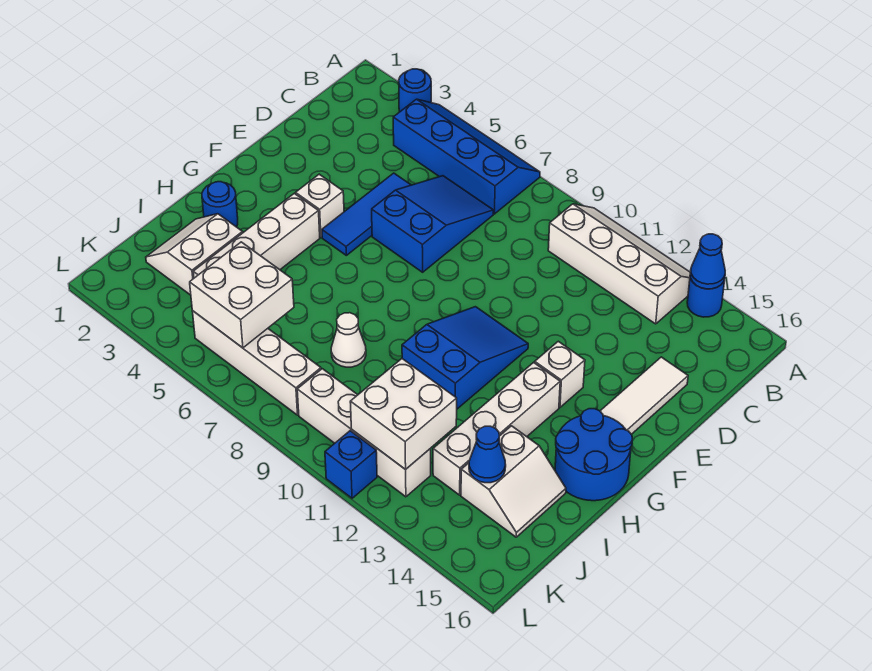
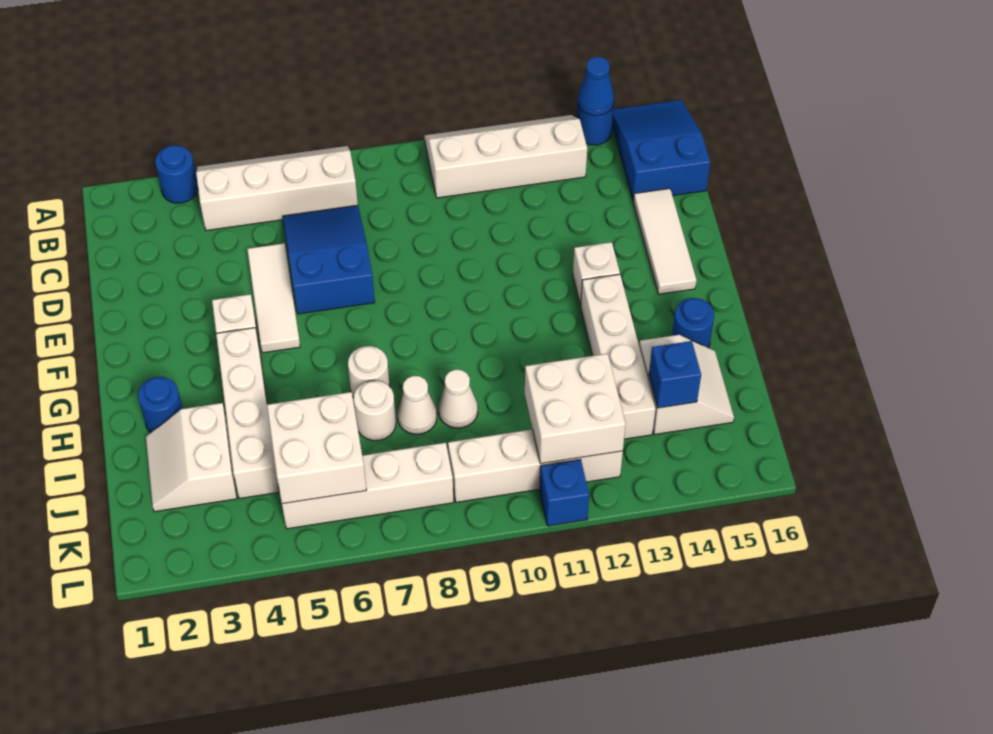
blue slope A4:B7 level 1 top B -> white slope A4:B7 level 1 top B
blue tile D5:F5 level 1 -> white tile D5:F5 level 1
blue slope F10:H11 level 1 top H -> blue slope A15:C16 level 1 top C
blue round brick G15:H16 level 1 -> blue round brick H15 level 1
none -> white round brick H7 level 1
none -> white round brick I7 level 1
none -> white cone I9 level 1
blue cone J14 level 2 -> blue brick J14 level 2

